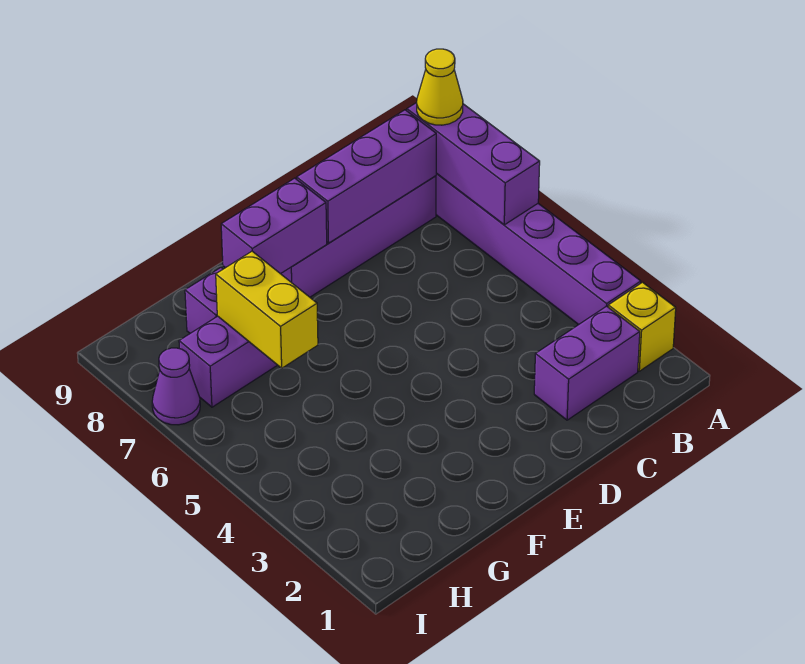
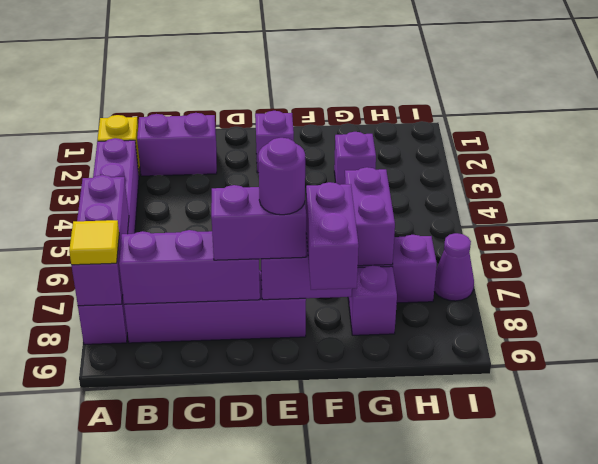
yellow cone A8 level 3 -> yellow tile A8 level 3
none -> purple brick D8:E8 level 3
none -> purple brick E2 level 1
none -> purple round brick E8 level 4
none -> purple brick F8:F9 level 3
none -> purple brick G3 level 1
yellow brick G6:G7 level 2 -> purple brick G6:G7 level 2

